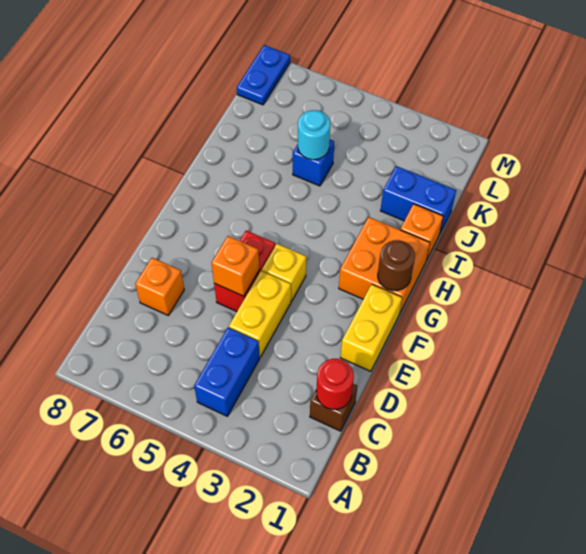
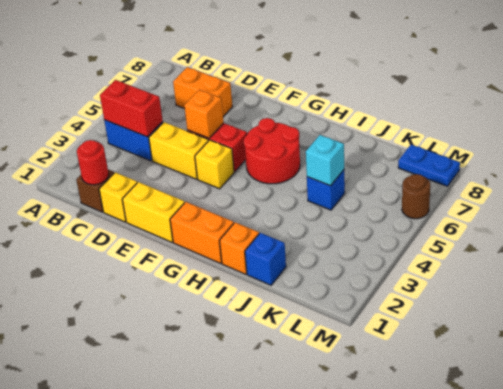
none -> red brick B4:C4 level 2
none -> yellow brick D1 level 1
orange brick D7 level 1 -> orange brick C7:D7 level 1
orange brick G1:H2 level 1 -> orange brick G1:H1 level 1
brown round brick G1 level 2 -> brown round brick M6 level 1
none -> red round brick G5:H6 level 1
blue brick J1:J2 level 1 -> blue brick J1 level 1
cyan round brick J5 level 2 -> cyan brick J5 level 2

